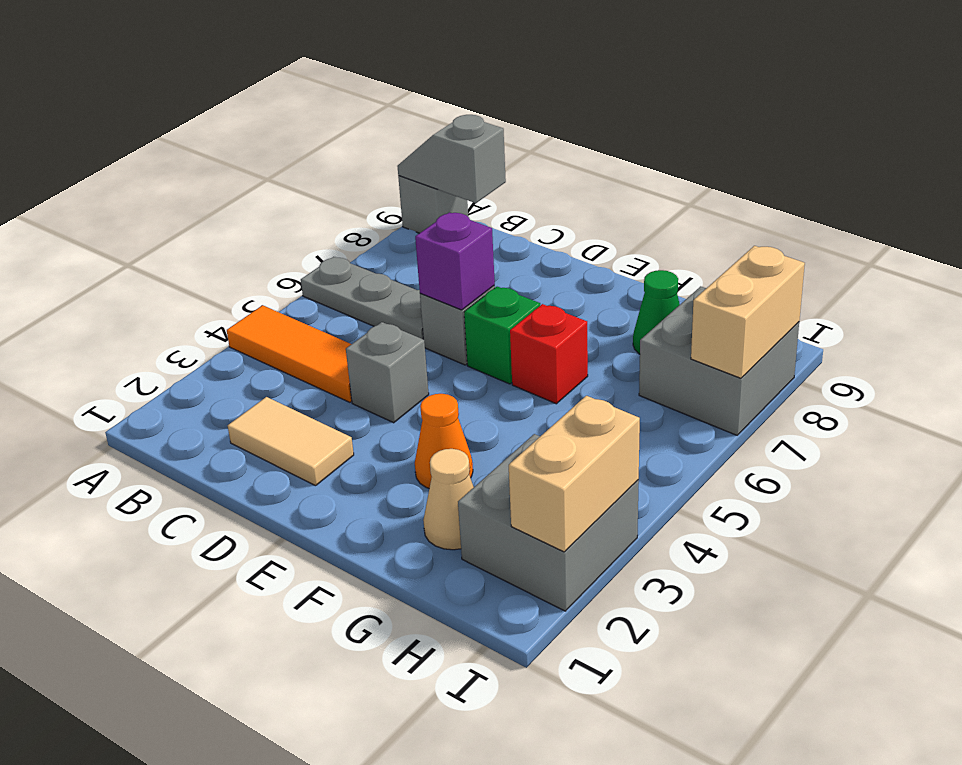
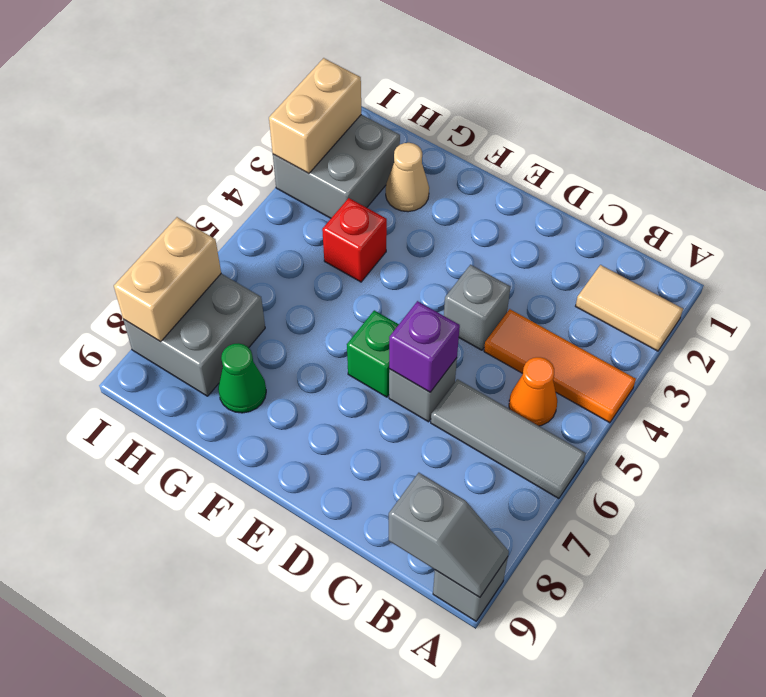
grey plate A6:C6 level 1 -> grey tile A6:C6 level 1
tan tile C2:D2 level 1 -> tan tile A2:B2 level 1
orange cone F3 level 1 -> orange cone B5 level 1
red brick F6 level 1 -> red brick G4 level 1

